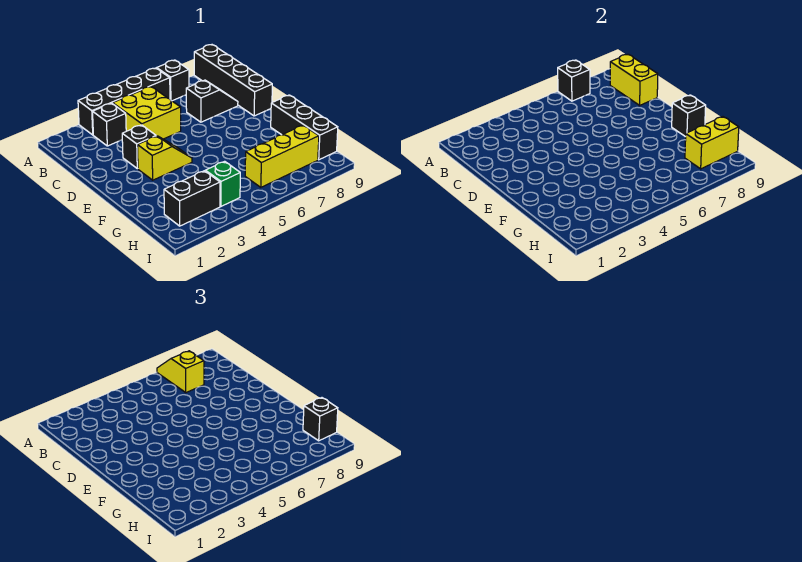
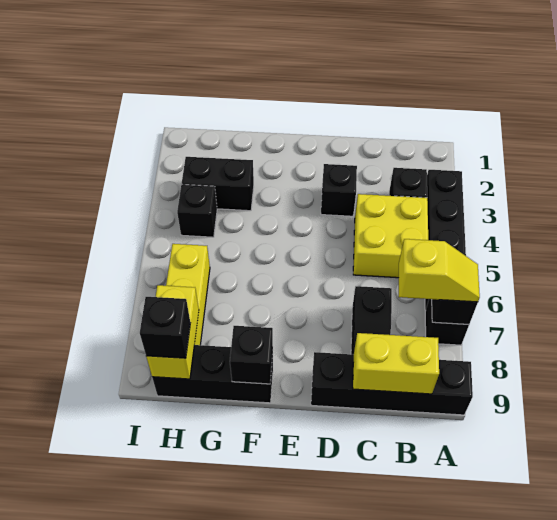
yellow slope E3:E4 level 1 top 3 -> none
black brick H2:H3 level 1 -> black brick G3:H3 level 1
green brick H4 level 1 -> black brick H4 level 1

